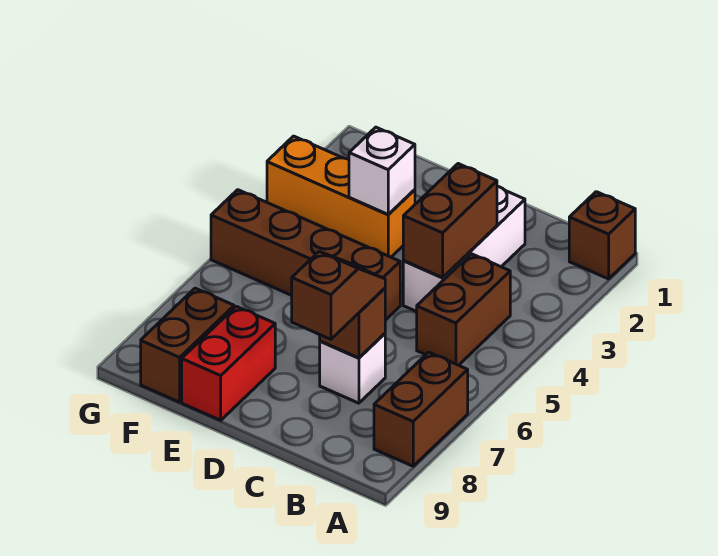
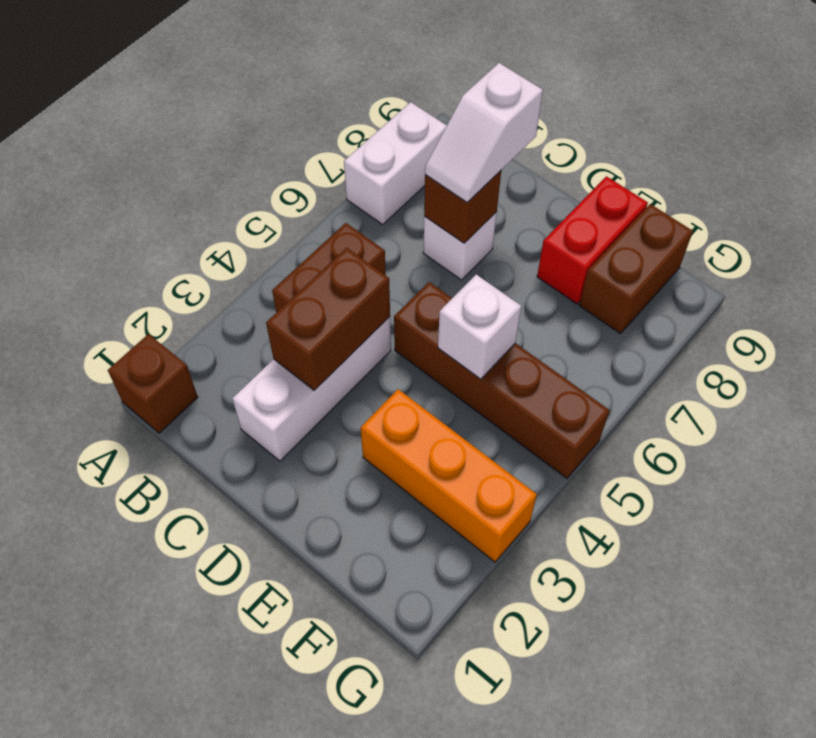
brown brick A7:A8 level 1 -> white brick A7:A8 level 1
brown slope C7:C8 level 3 top 8 -> white slope C7:C8 level 3 top 8
white brick E3 level 2 -> white brick E5 level 2

